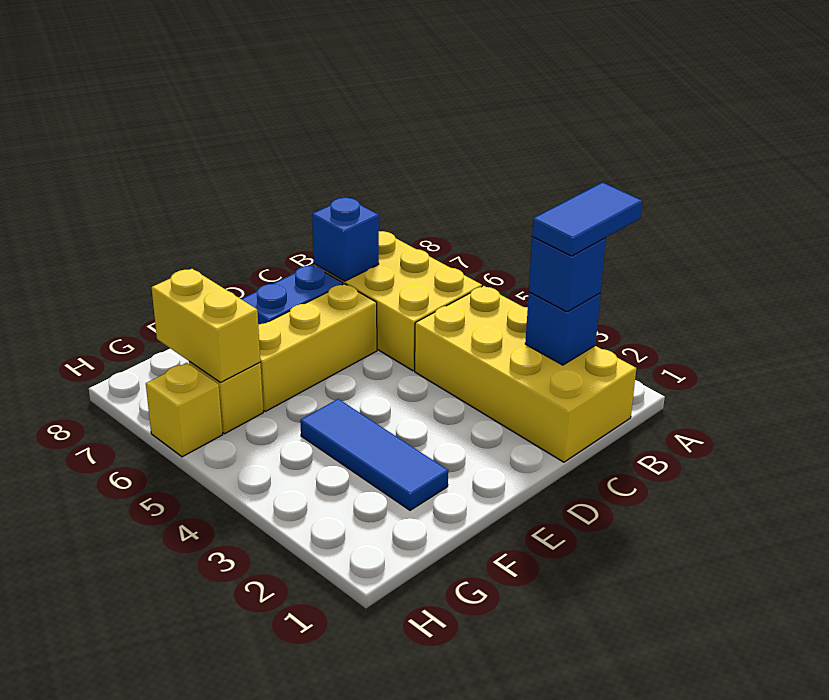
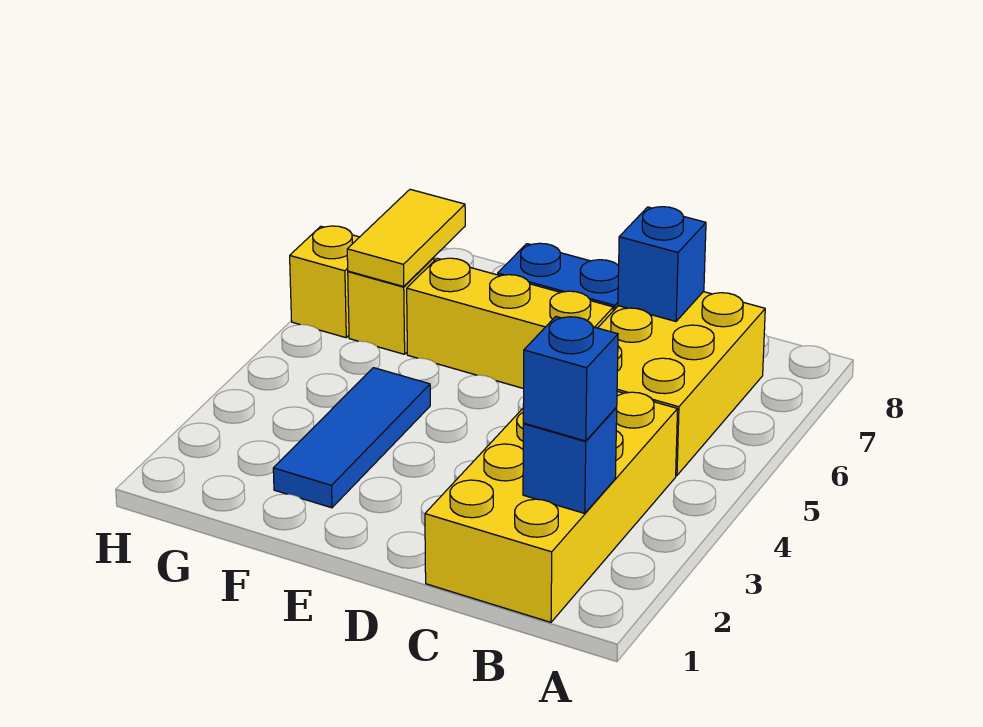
blue tile A2:B2 level 4 -> none
yellow brick G6:G7 level 2 -> yellow tile G6:G7 level 2

